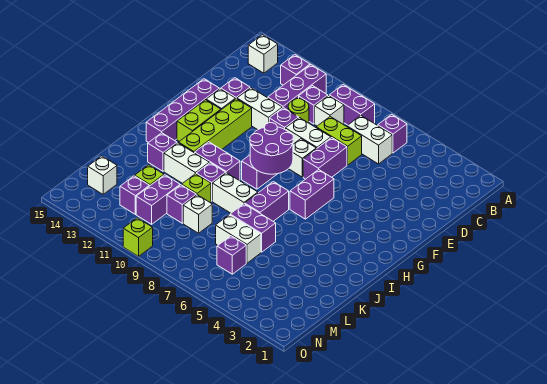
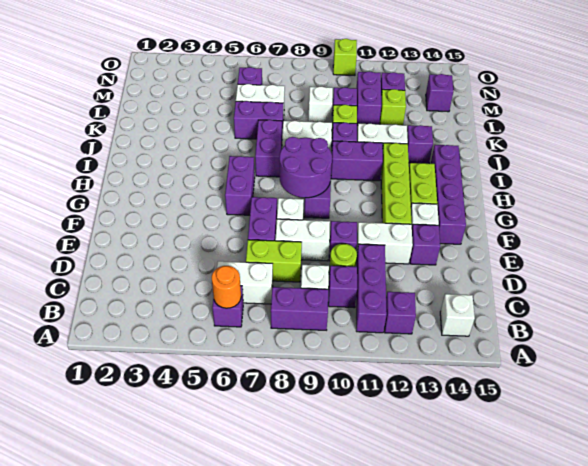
none -> orange round brick B6 level 2
white brick M14 level 1 -> purple brick M14 level 1

